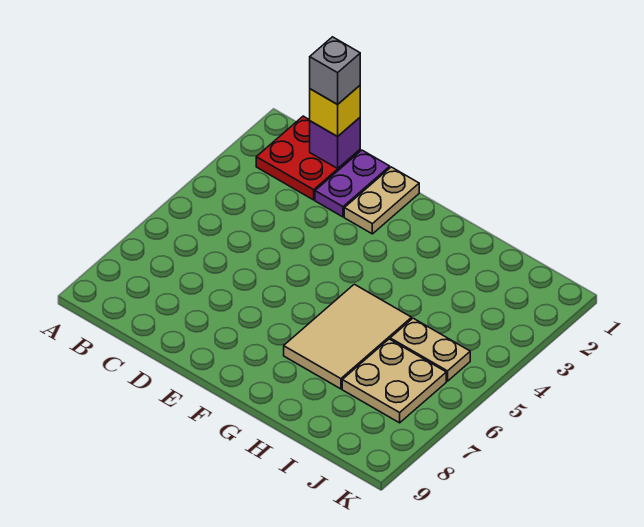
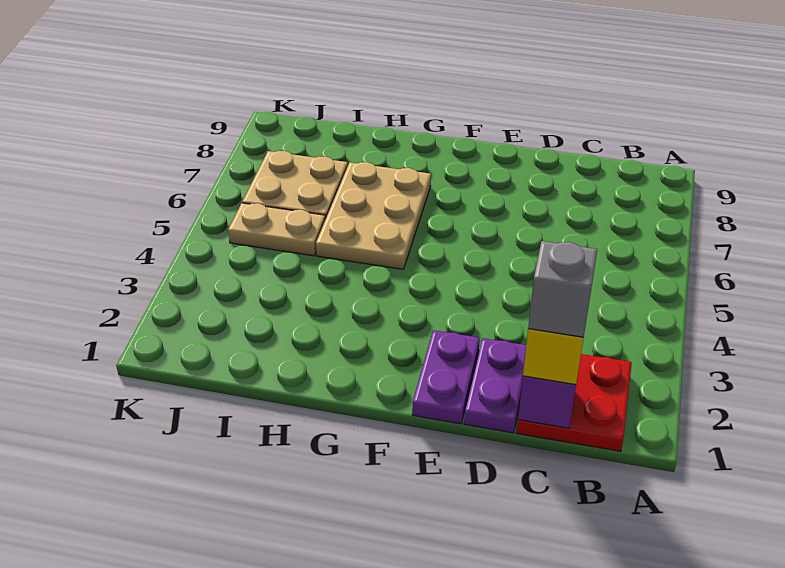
tan plate E1:E2 level 1 -> purple plate E1:E2 level 1
tan tile G5:H7 level 1 -> tan plate G5:H7 level 1

